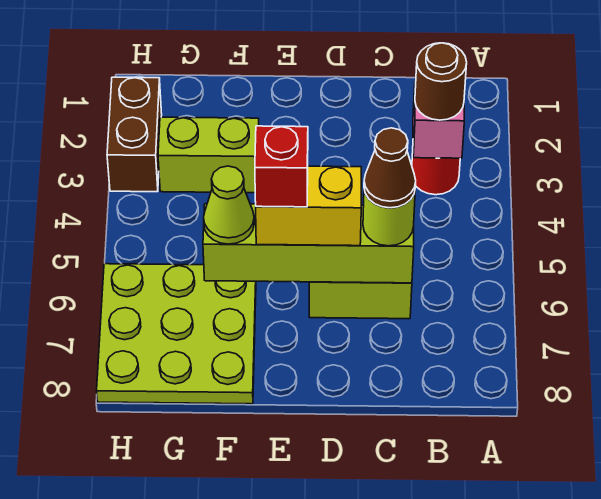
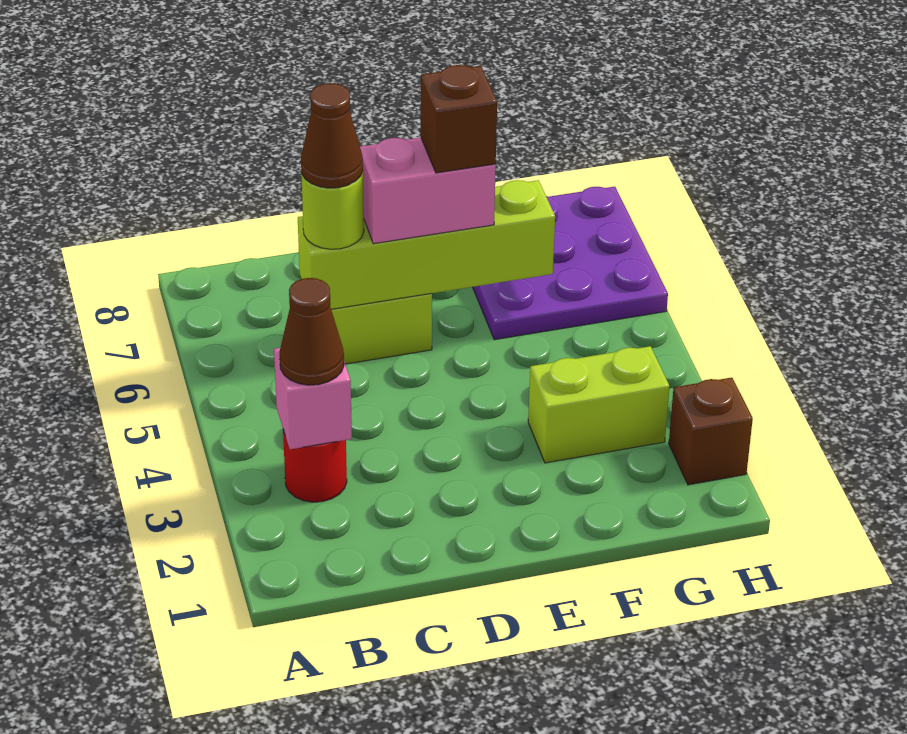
brown round brick B3 level 3 -> brown cone B3 level 3
yellow brick D6:E6 level 3 -> pink brick D6:E6 level 3
red brick E6 level 4 -> brown brick E6 level 4
lime plate F6:H8 level 1 -> purple plate F6:H8 level 1
lime cone F6 level 3 -> none
brown brick H2:H3 level 1 -> brown brick H2 level 1

